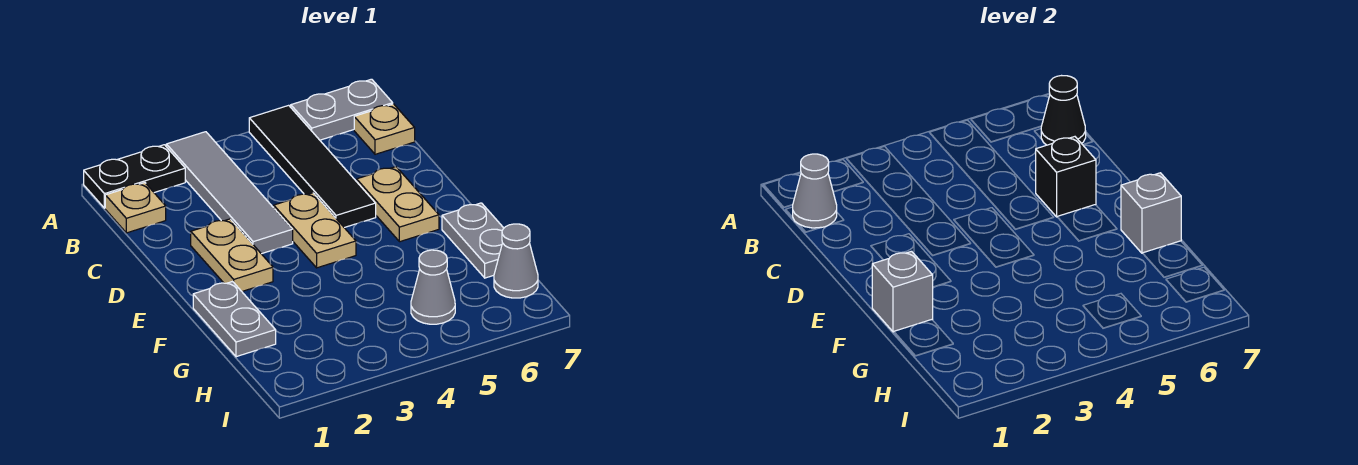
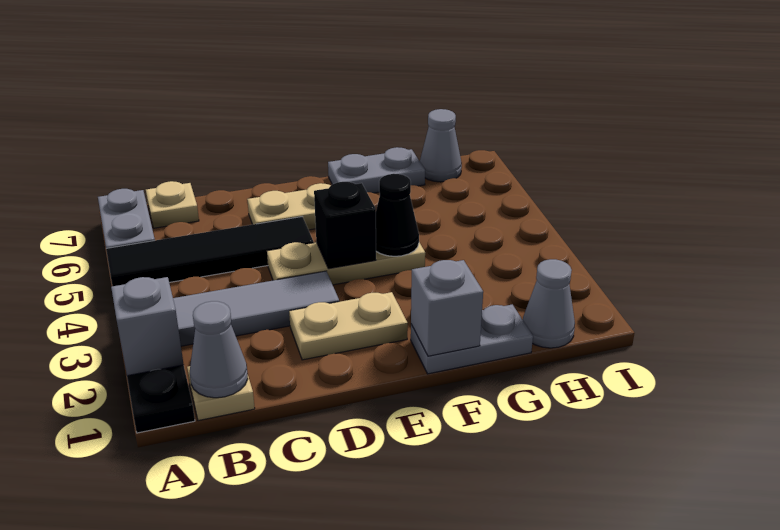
black cone B7 level 2 -> black cone F4 level 2
tan plate D4:E4 level 1 -> tan plate D4:F4 level 1
black brick D6 level 2 -> black brick E4 level 2
grey brick F7 level 2 -> grey brick A2 level 2
grey cone H5 level 1 -> grey cone H1 level 1

